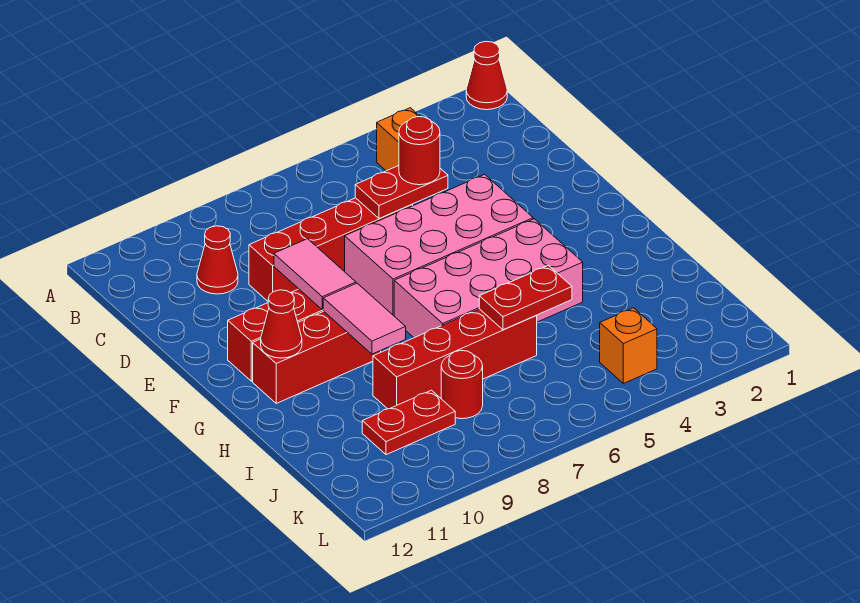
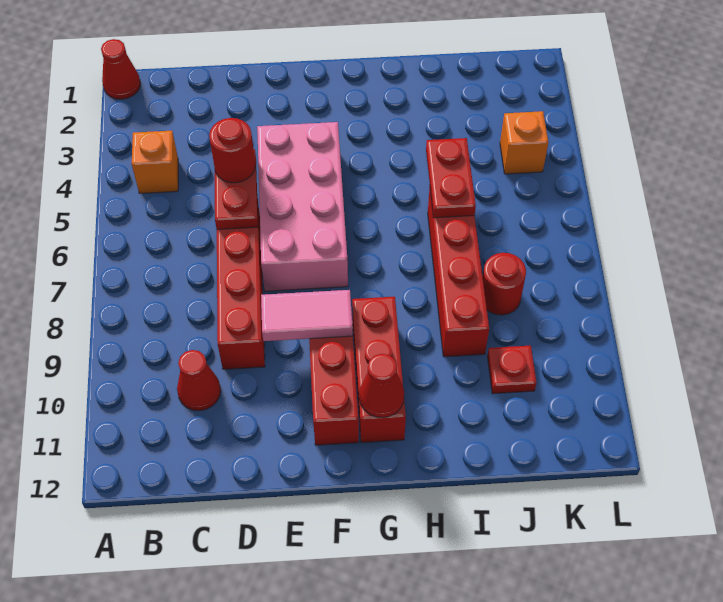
pink brick G4:H7 level 1 -> none
pink tile G9:H9 level 2 -> none
red plate J9:J10 level 1 -> red plate J10 level 1

